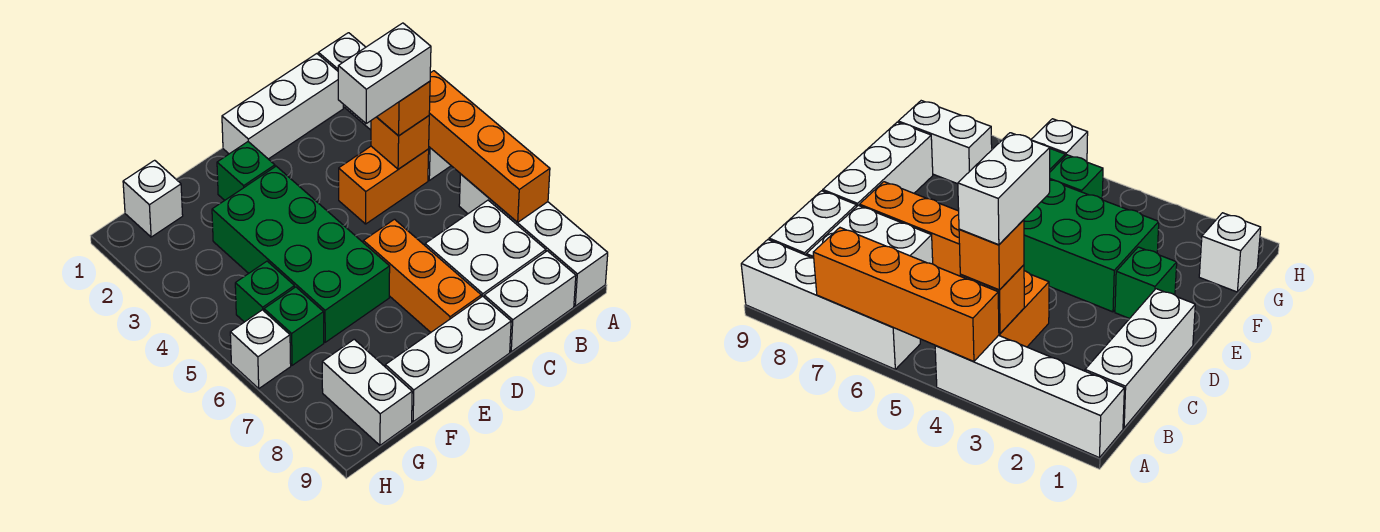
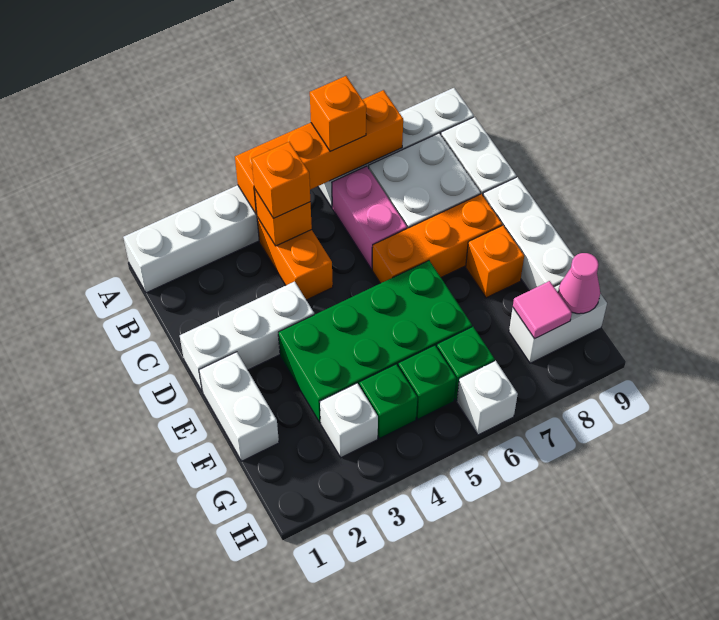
none -> orange brick A6 level 3
white brick B1:D1 level 1 -> white brick D1:D3 level 1
white brick B4:C4 level 4 -> white brick E1:F1 level 1
none -> pink brick B6:C6 level 1
green brick E2 level 1 -> green brick G4 level 1
none -> orange brick E8 level 1
white brick G1 level 1 -> white brick G3 level 1
none -> pink tile G8 level 2
none -> pink cone G9 level 2

